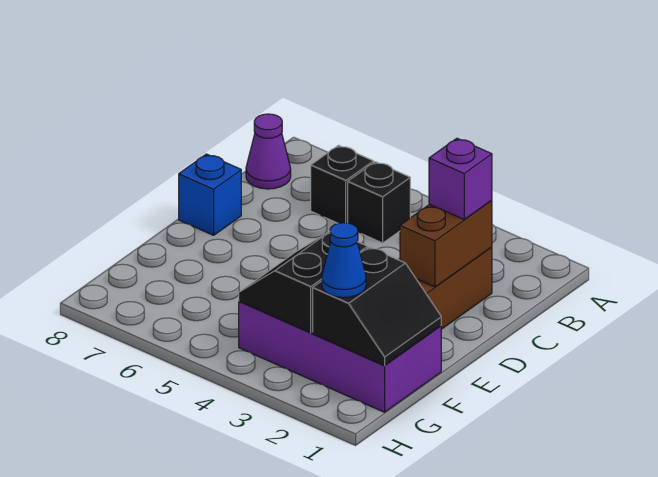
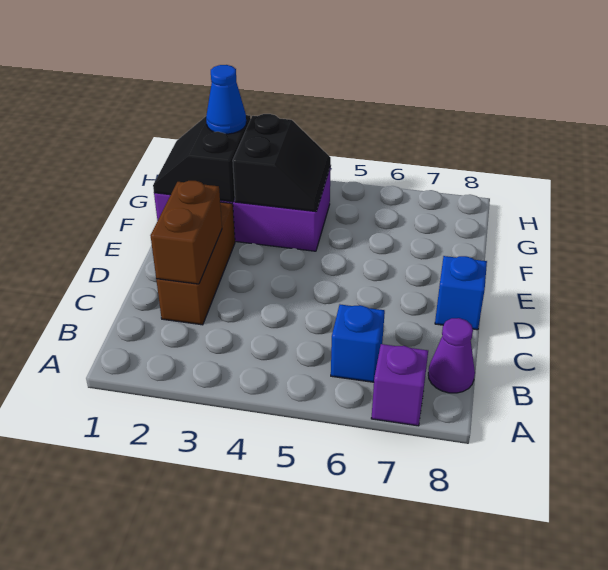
black brick B5 level 1 -> none
black brick B6 level 1 -> blue brick B6 level 1
purple brick C2 level 3 -> purple brick A7 level 1

